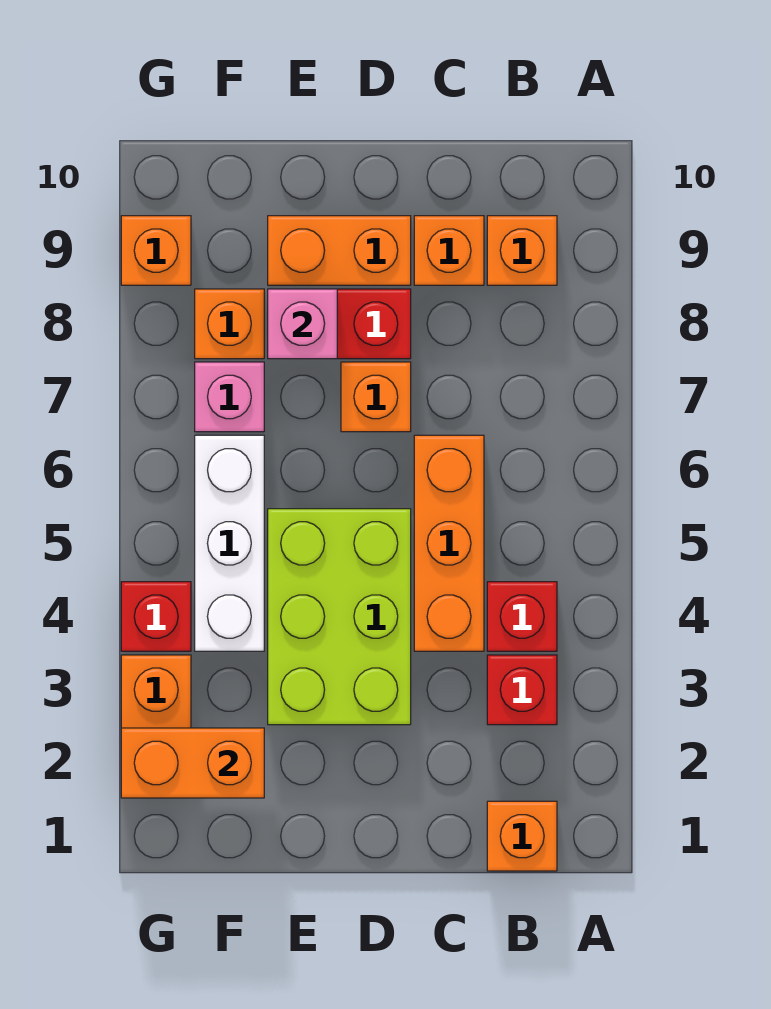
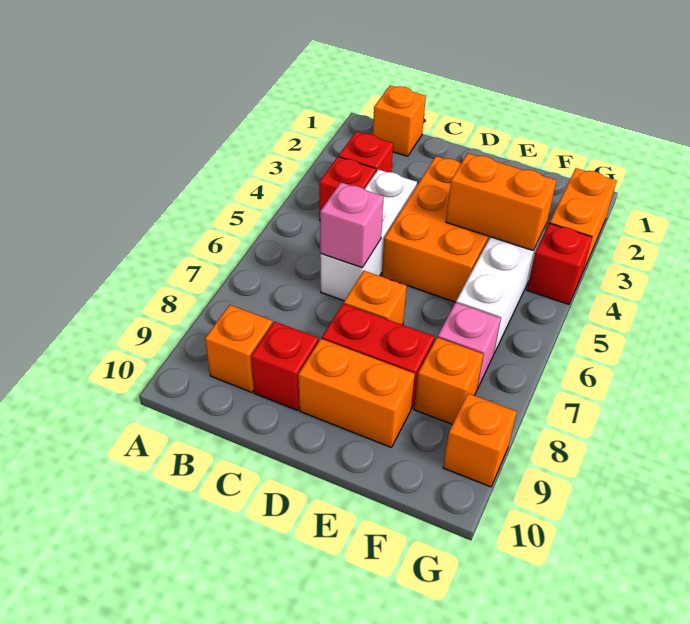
orange brick C4:C6 level 1 -> white brick C4:C6 level 1
orange brick C9 level 1 -> red brick C9 level 1
lime brick D3:E5 level 1 -> orange brick D3:E5 level 1
pink brick E8 level 2 -> pink brick C6 level 2
orange brick F2:G2 level 2 -> orange brick E4:F4 level 2

